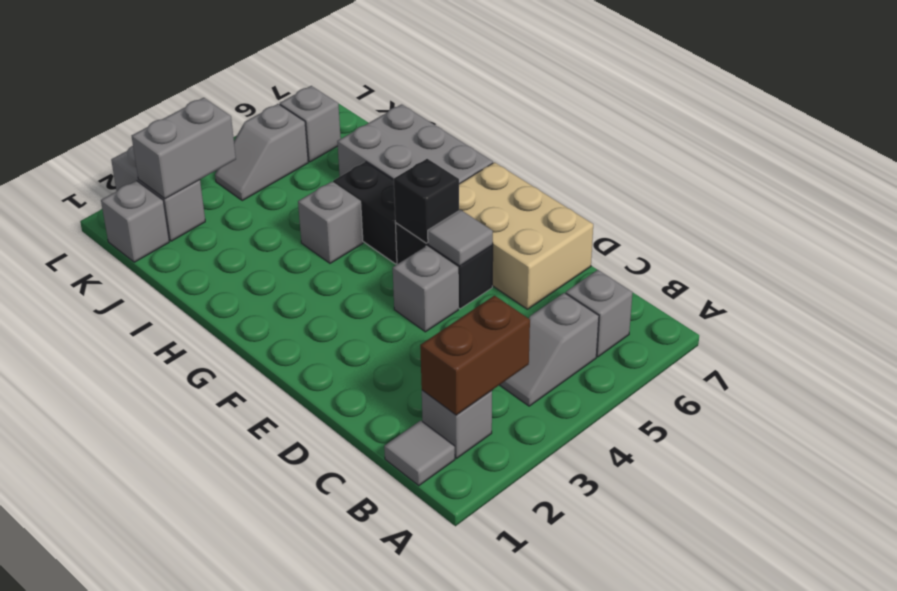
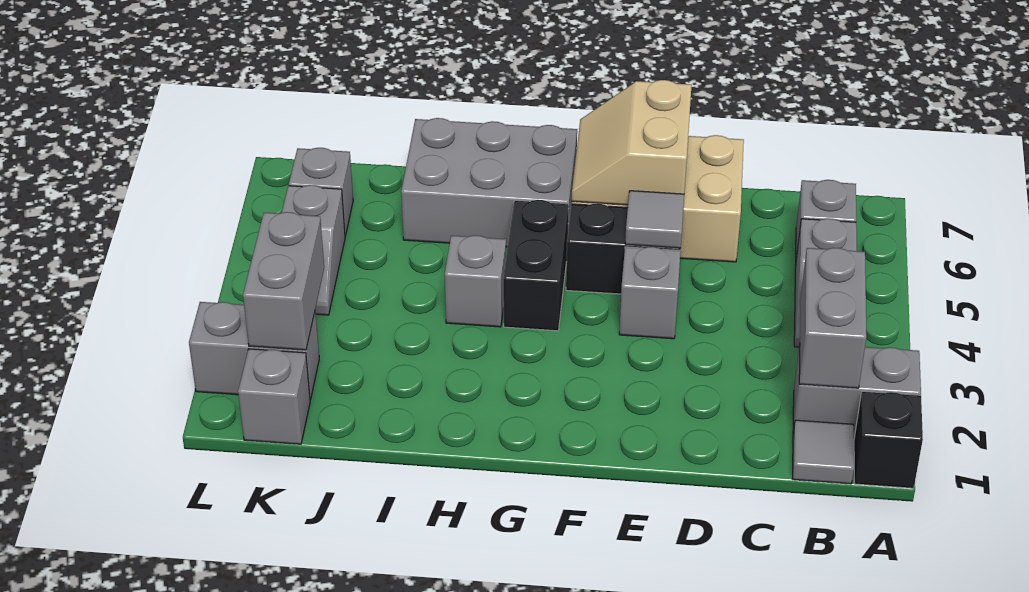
grey brick B2 level 1 -> grey brick A2:B2 level 1
brown brick B2:B3 level 2 -> grey brick B2:B3 level 2
none -> tan slope E6:F7 level 2 top E
black brick F5 level 2 -> black brick A1 level 1
black brick G5:H5 level 1 -> black brick G4:G5 level 1

